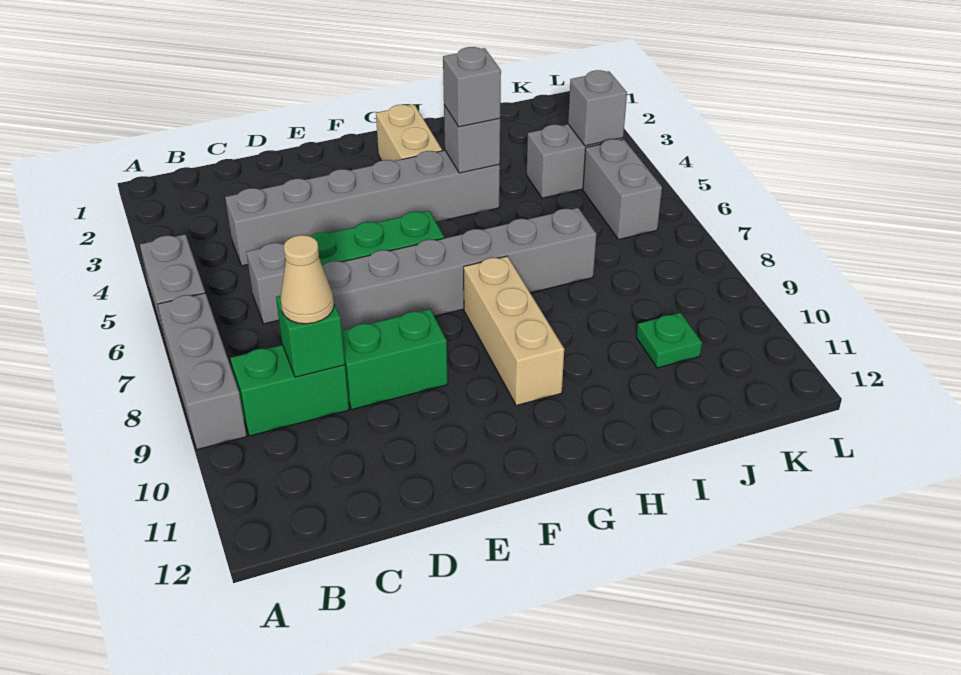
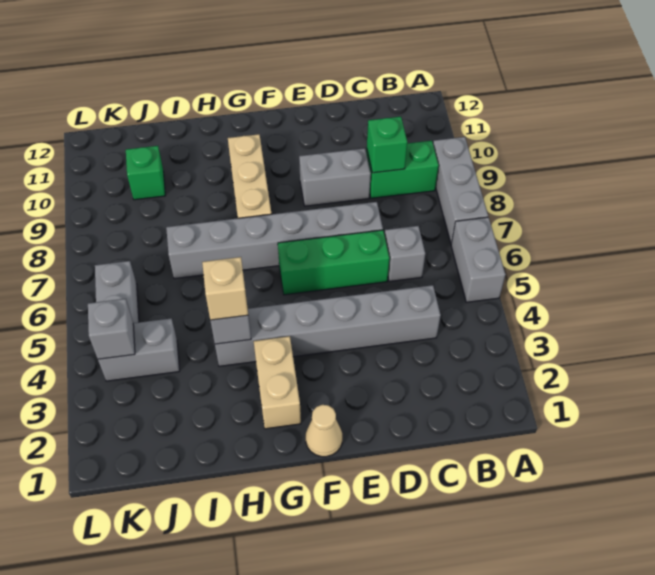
tan cone C9 level 3 -> tan cone F1 level 1
green brick D9:E9 level 1 -> grey brick D9:E9 level 1
grey brick H4 level 3 -> tan brick H4 level 3
green plate J10 level 1 -> green brick J10 level 1

